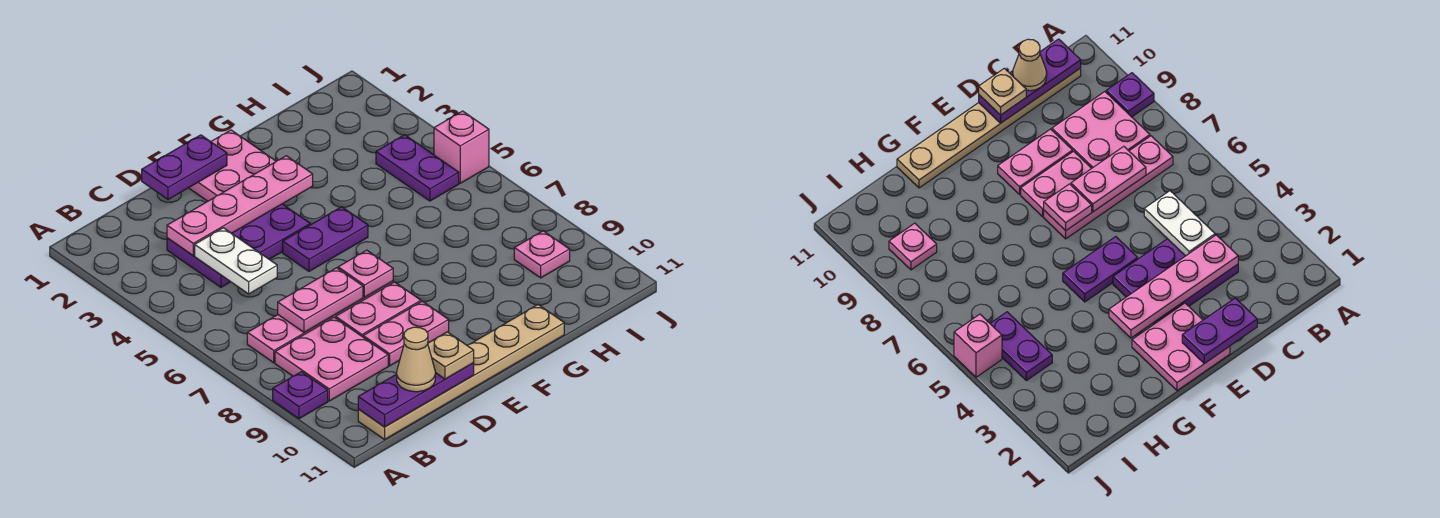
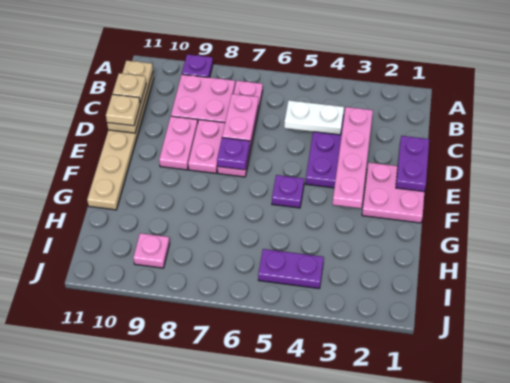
purple plate B11:D11 level 2 -> tan plate B11:D11 level 2
tan cone C11 level 3 -> tan plate C11 level 3
purple plate E5:F5 level 1 -> purple plate F5 level 1
pink plate E7 level 2 -> purple plate E7 level 2
pink brick J5 level 1 -> none

